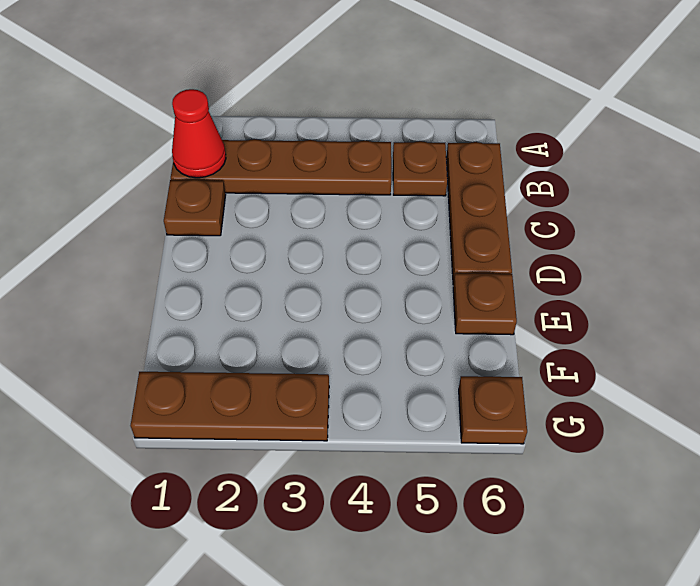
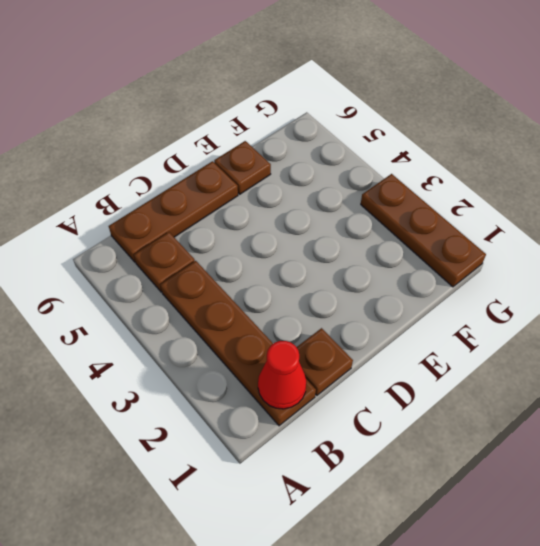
brown plate G6 level 1 -> none

